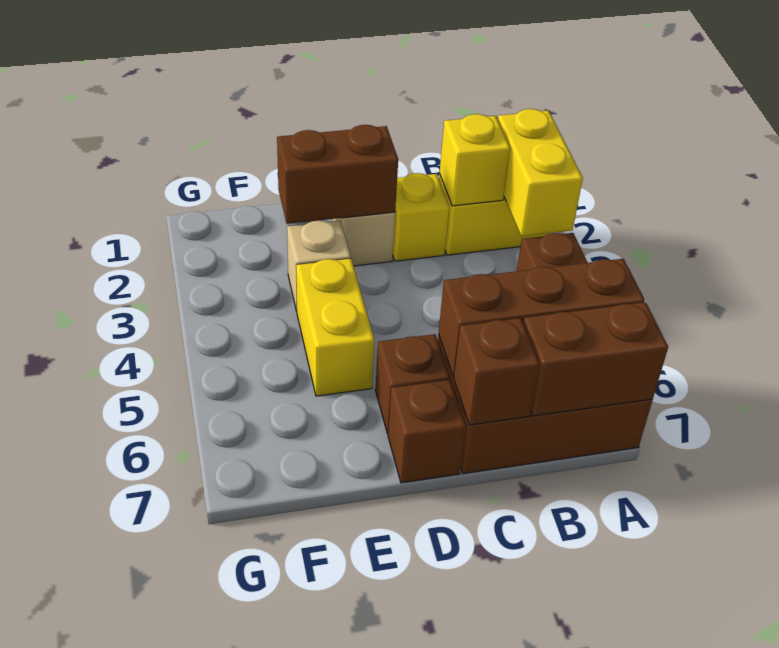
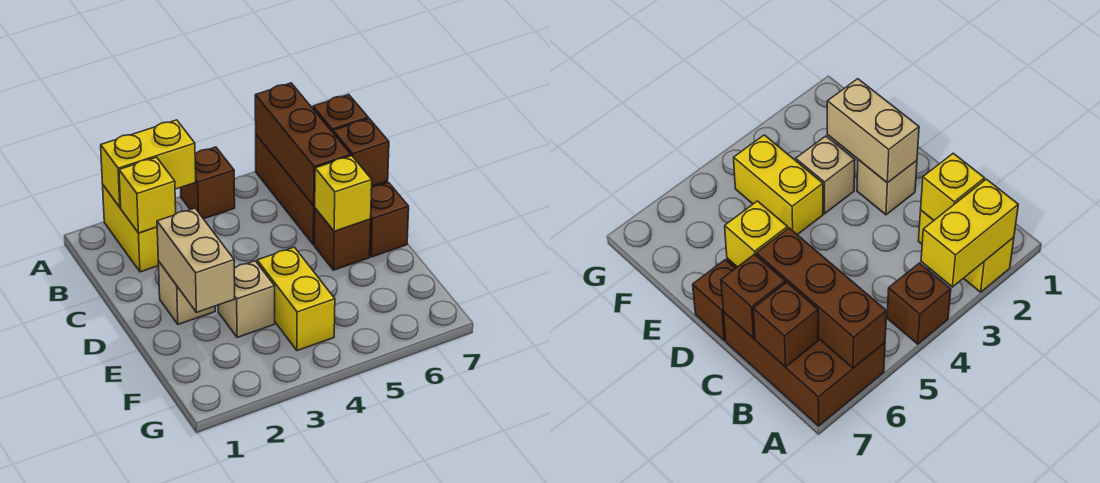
brown brick A7:B7 level 2 -> brown brick B7 level 2
yellow brick C2 level 1 -> yellow brick D6 level 2
brown brick D2:E2 level 2 -> tan brick D2:E2 level 2
yellow brick E4:E5 level 1 -> yellow brick E4:F4 level 1

